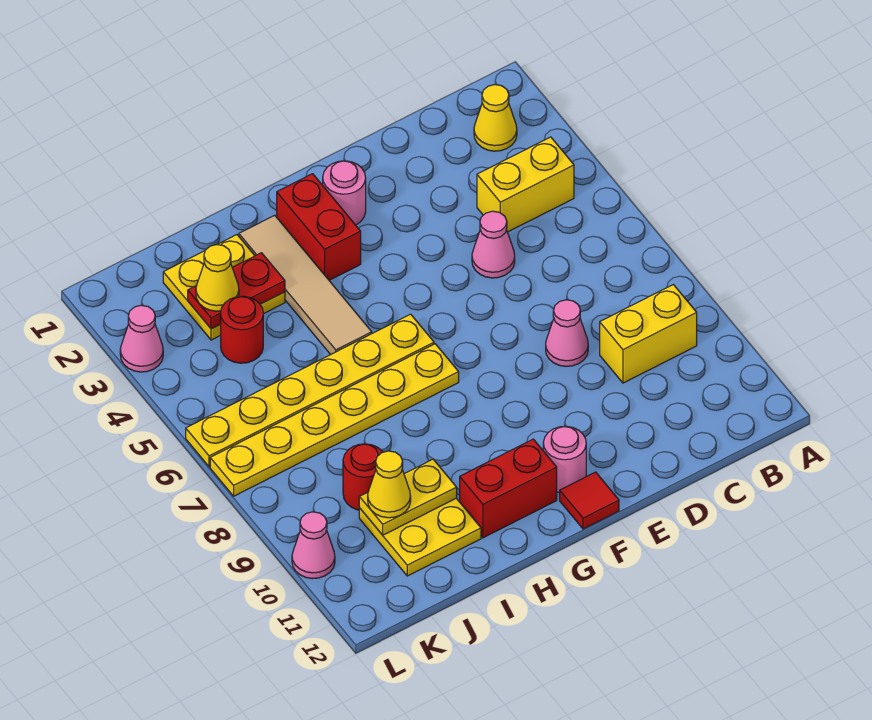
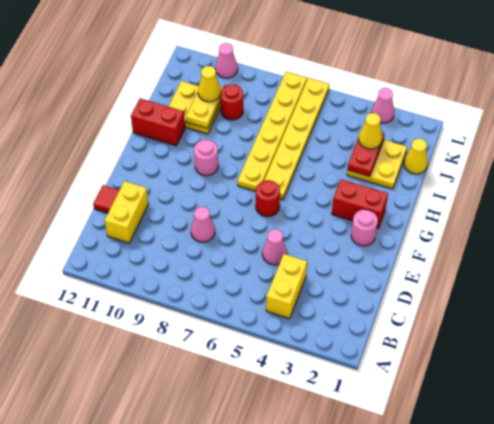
yellow cone B2 level 1 -> yellow cone J1 level 1
yellow brick B9:C9 level 1 -> yellow brick C11:D11 level 1
pink round brick F11 level 1 -> pink round brick G9 level 1
red tile F12 level 1 -> red tile D12 level 1
red brick G11:H11 level 1 -> red brick H11:H12 level 1
tan tile H2:H5 level 1 -> none
red round brick J4 level 1 -> red round brick F6 level 1

